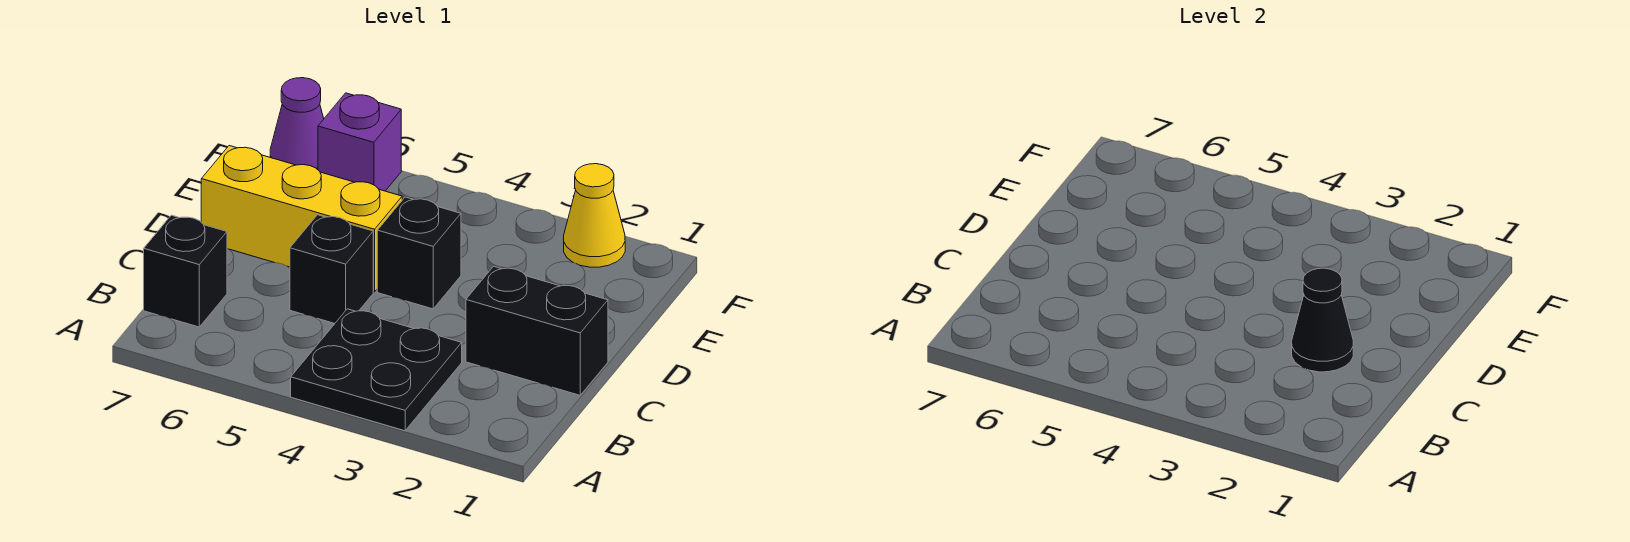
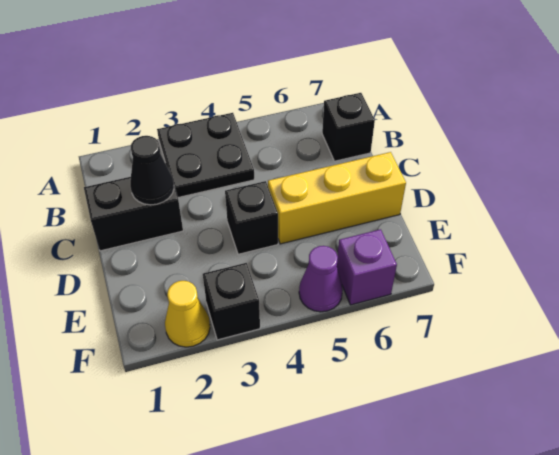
black brick C5 level 1 -> black brick F3 level 1
purple cone F7 level 1 -> purple cone F5 level 1

